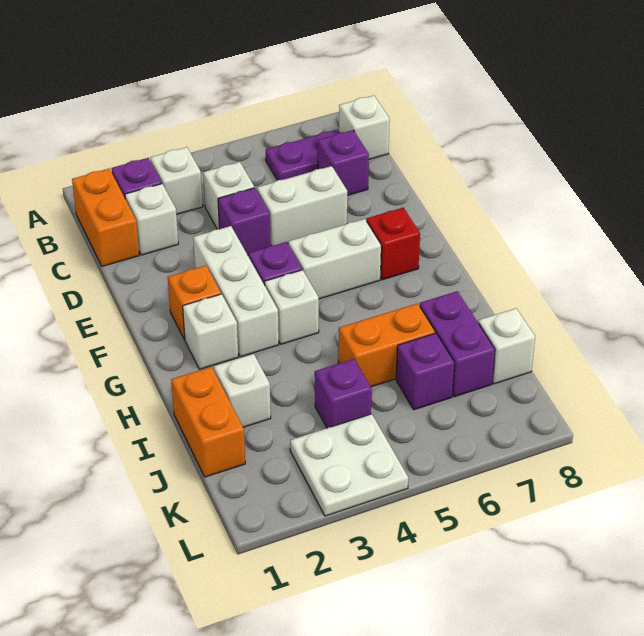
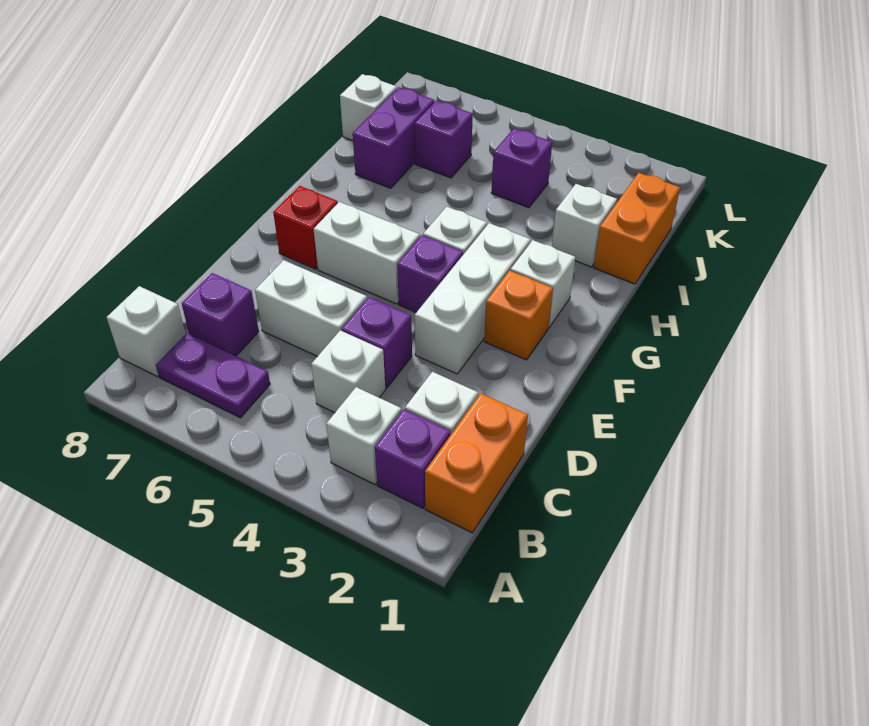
orange brick I5:I6 level 1 -> none
white plate K3:L4 level 1 -> none

